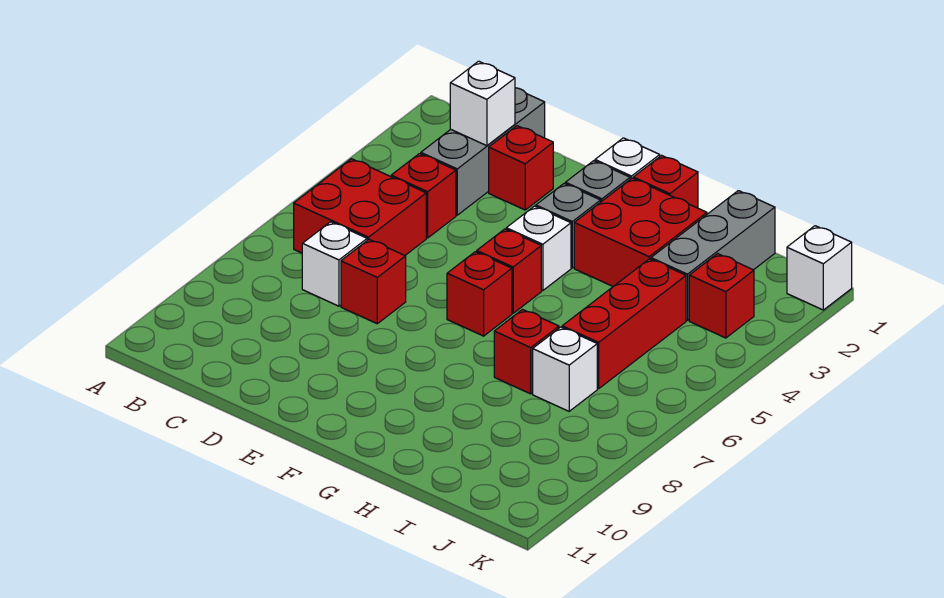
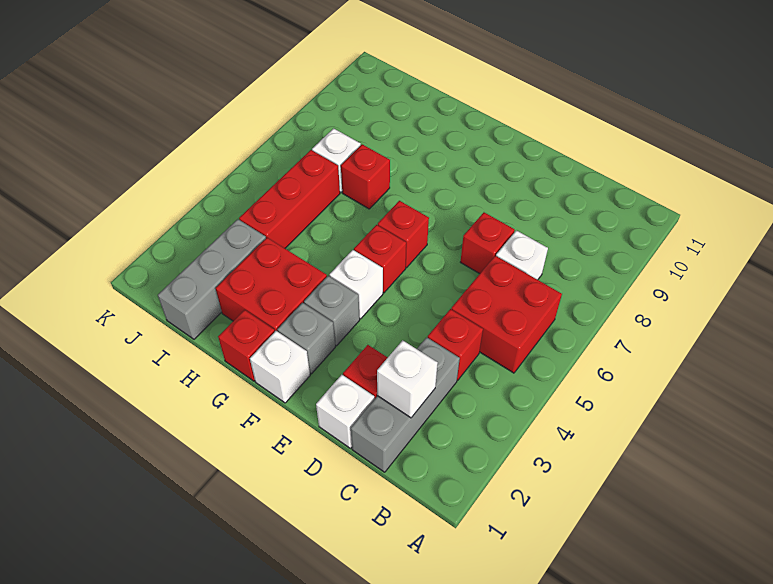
red brick J3 level 1 -> none
white brick K1 level 1 -> white brick D1 level 1

